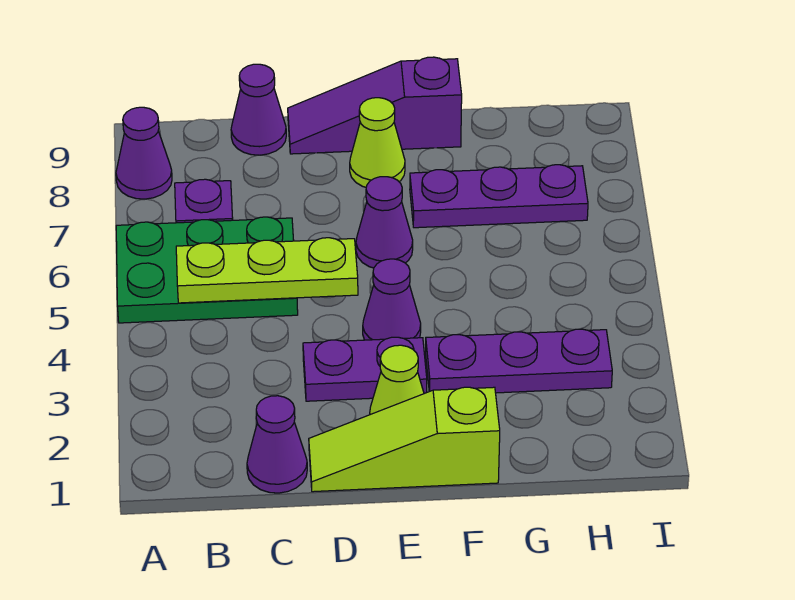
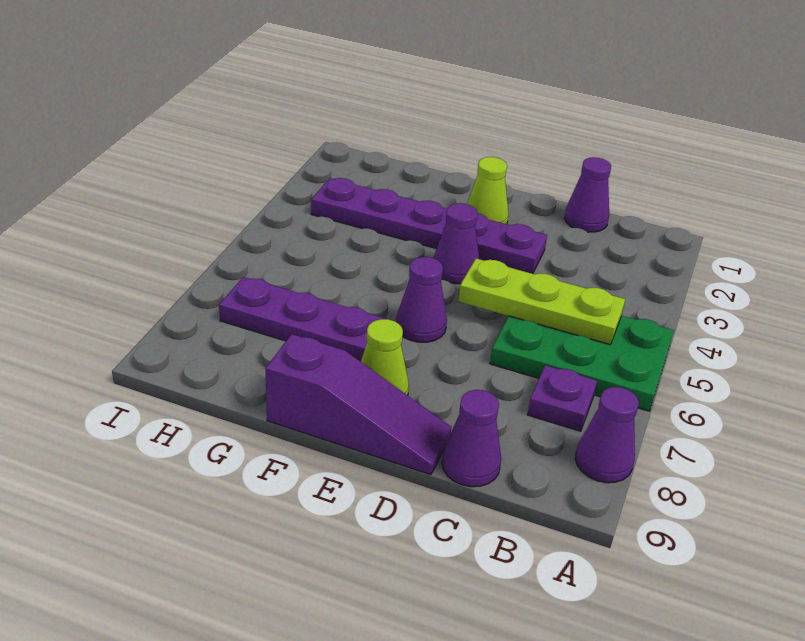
lime slope D1:F1 level 1 top F -> none

